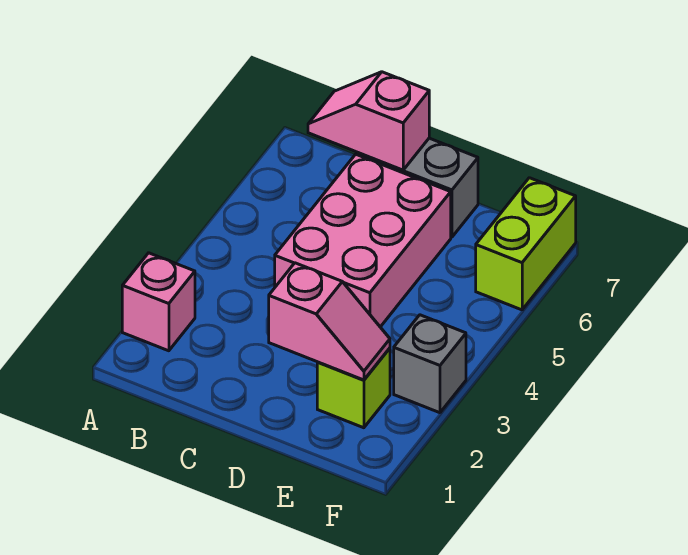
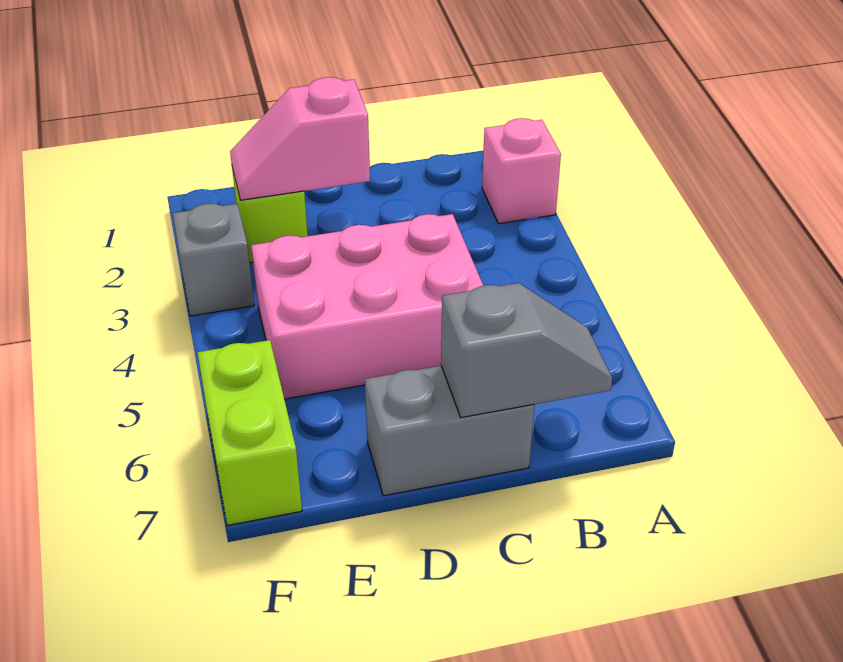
pink slope B7:C7 level 2 top C -> grey slope B7:C7 level 2 top C
pink brick C4:D6 level 1 -> pink brick C4:E5 level 1

